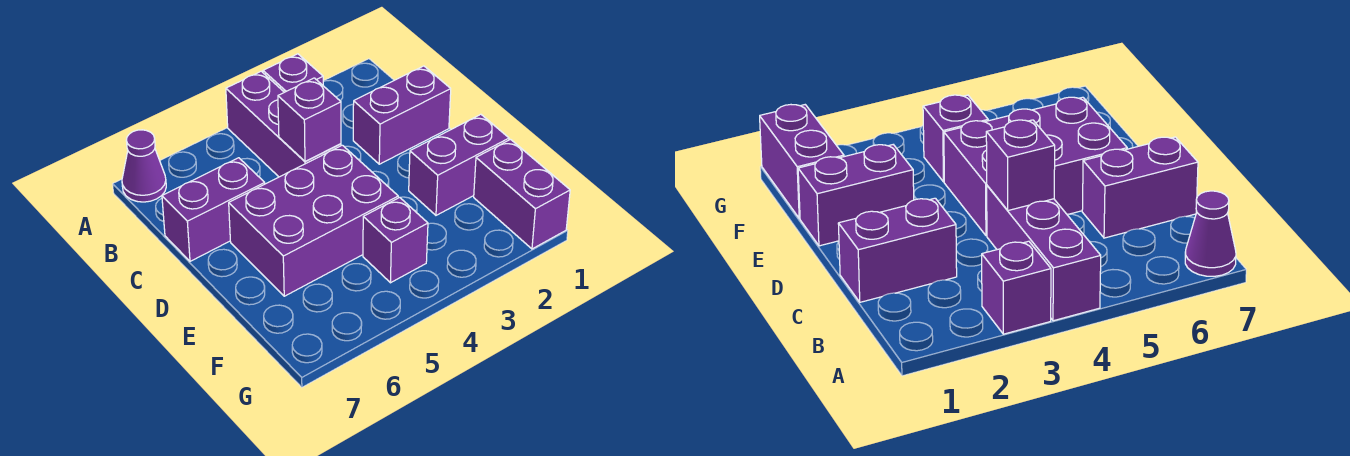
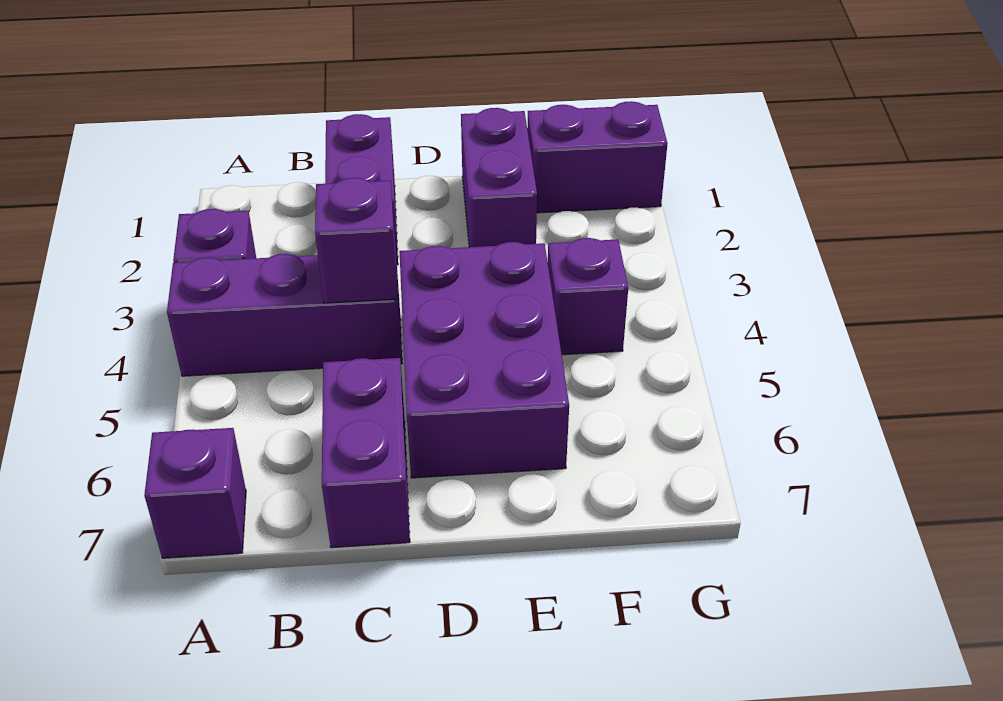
purple cone A7 level 1 -> purple brick A7 level 1

